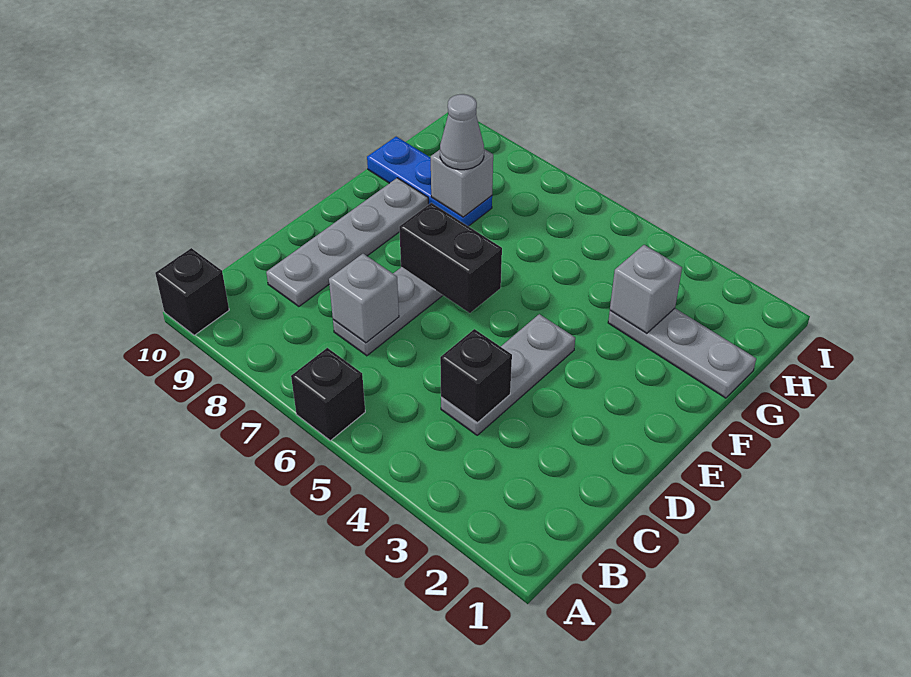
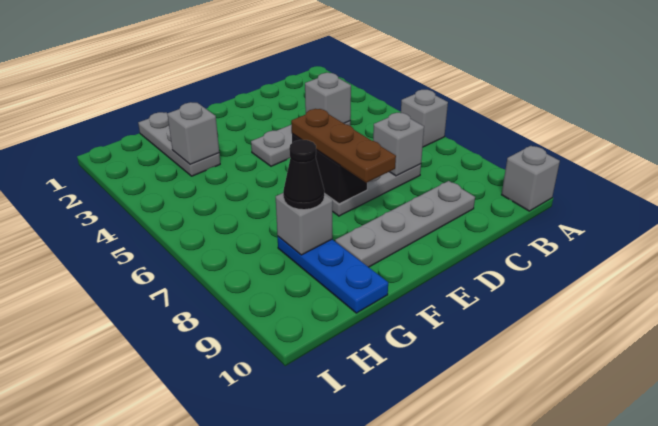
black brick A6 level 1 -> grey brick A6 level 1
black brick A10 level 1 -> grey brick A10 level 1
black brick C4 level 2 -> grey brick C4 level 2
none -> brown plate E6:E8 level 3
grey cone G8 level 3 -> black cone G8 level 3

